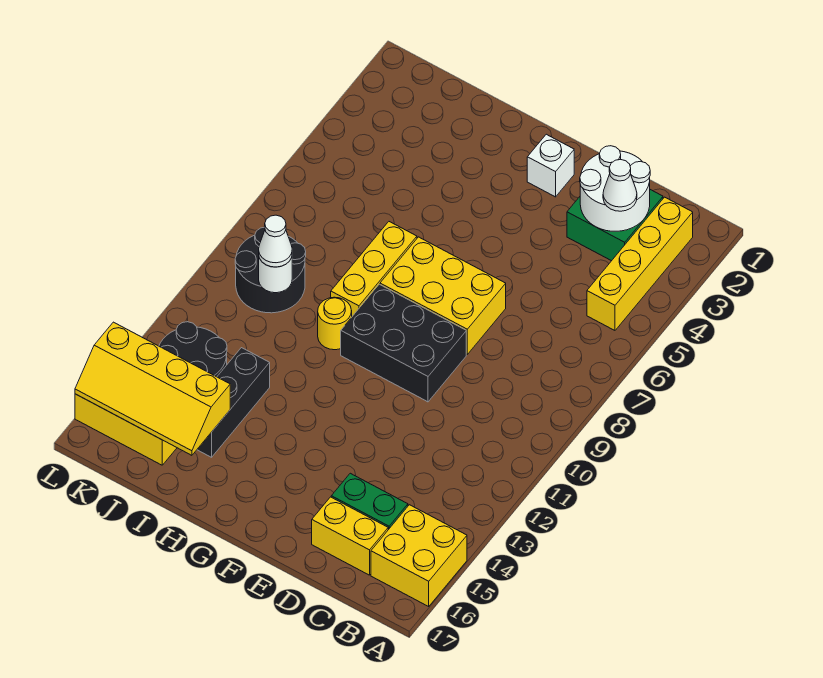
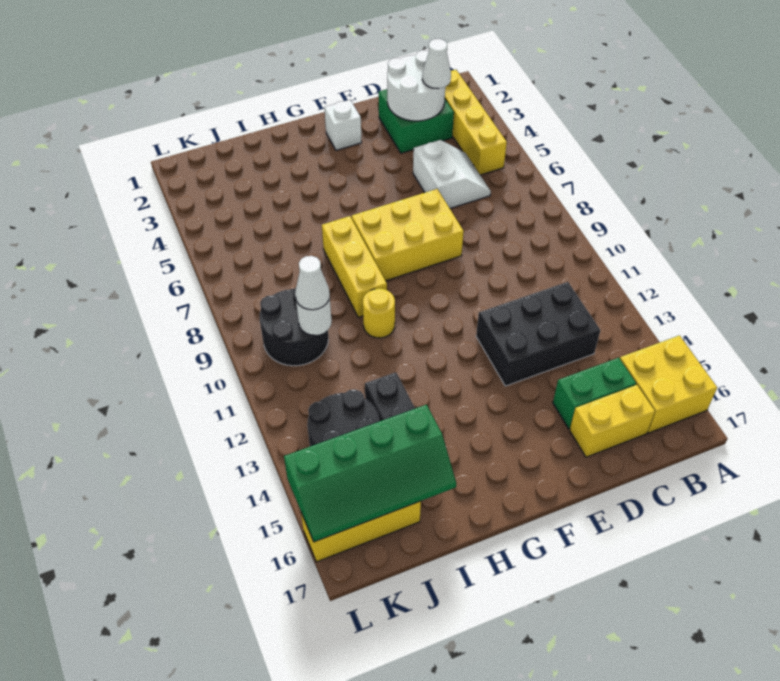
none -> white slope C5:D6 level 1 top D
black brick E9:G10 level 1 -> black brick C12:E13 level 1
yellow slope I15:L16 level 2 top 15 -> green slope I15:L16 level 2 top 15

